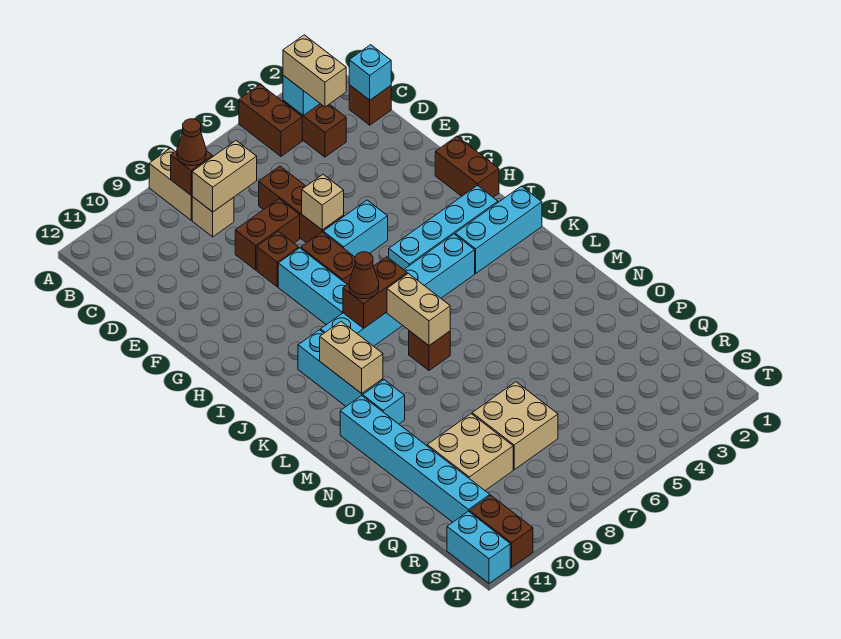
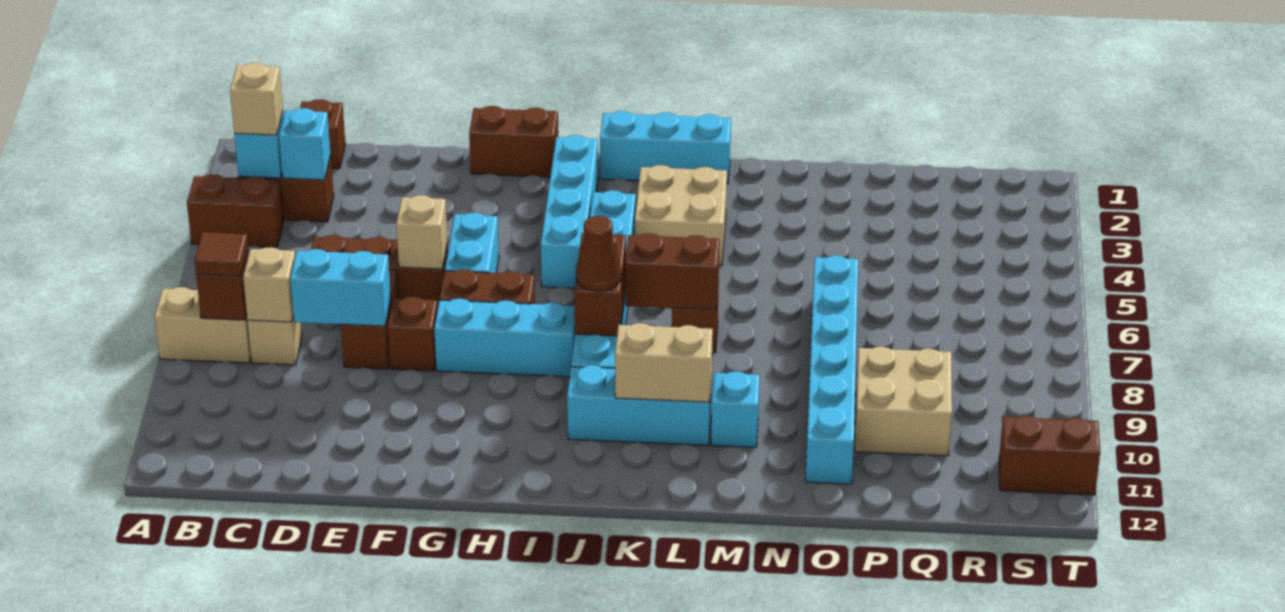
tan brick B3:C3 level 3 -> tan brick B3 level 3
brown cone B8 level 3 -> brown tile B8 level 3
cyan brick C1 level 2 -> cyan brick C3 level 2
tan brick C7:C8 level 2 -> tan brick C8 level 2
cyan brick J1:J3 level 1 -> cyan brick J1:L1 level 1
tan brick K7:L7 level 2 -> brown brick K7:L7 level 2
cyan brick M11:R11 level 1 -> cyan brick O6:O11 level 1
tan brick P7:Q8 level 1 -> tan brick K3:L4 level 1
cyan brick S12:T12 level 1 -> cyan brick D8:E8 level 2

